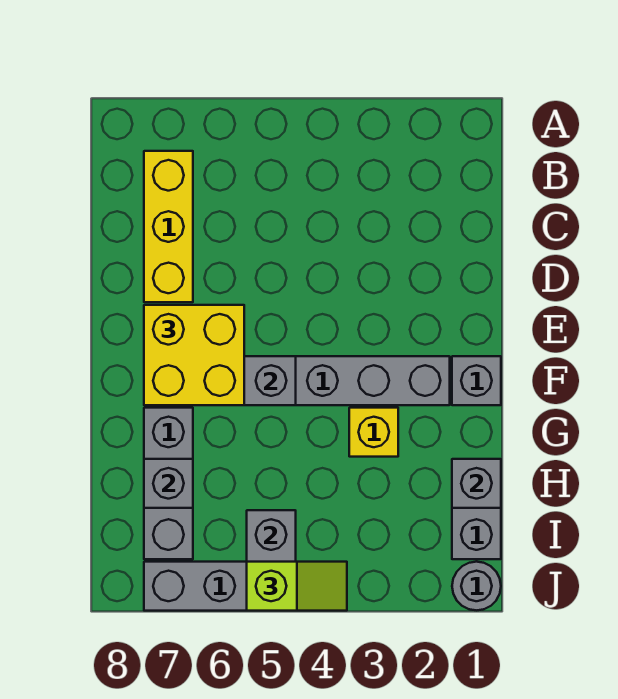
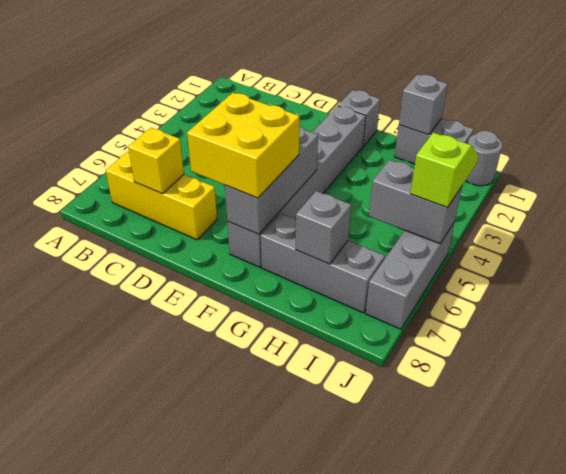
yellow brick G3 level 1 -> yellow brick C7 level 2

